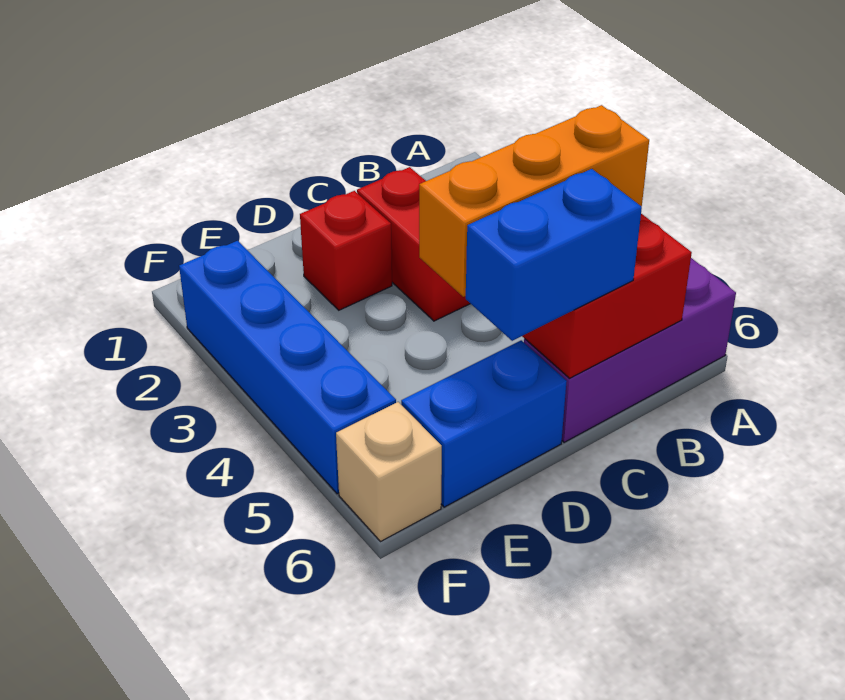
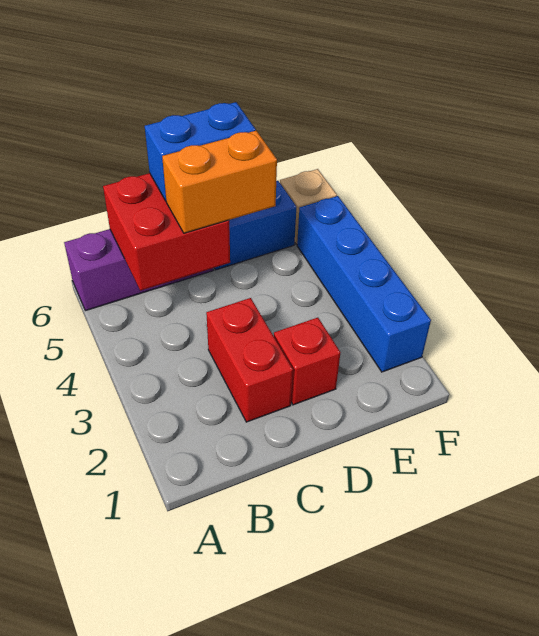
orange brick B5:D5 level 3 -> orange brick C5:D5 level 3

